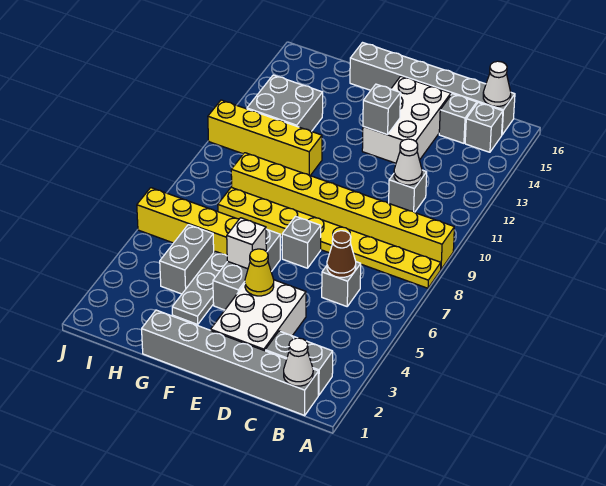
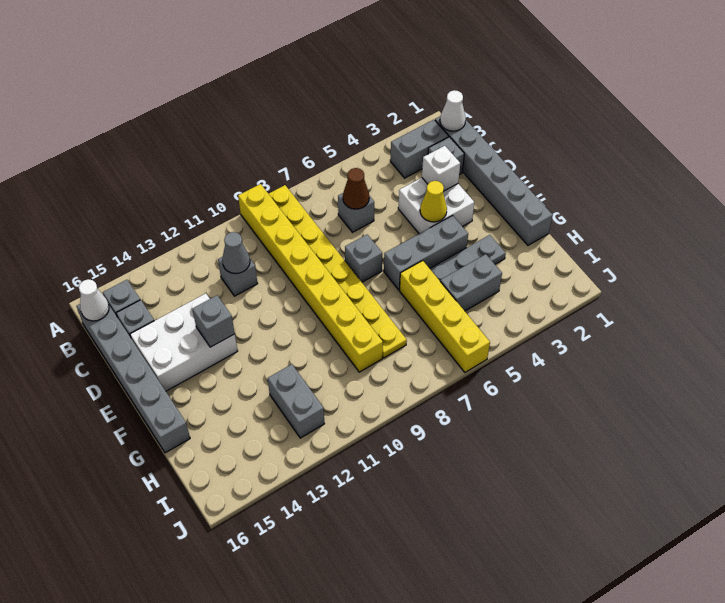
grey brick B2 level 1 -> grey brick B2:B3 level 1
white cone C11 level 2 -> grey cone C11 level 2
white brick D2:E4 level 1 -> white brick D3:E4 level 1
white brick F5 level 2 -> white brick D3 level 2
yellow brick G11:J11 level 1 -> none
grey brick H12:I13 level 1 -> grey brick H12:I12 level 1

